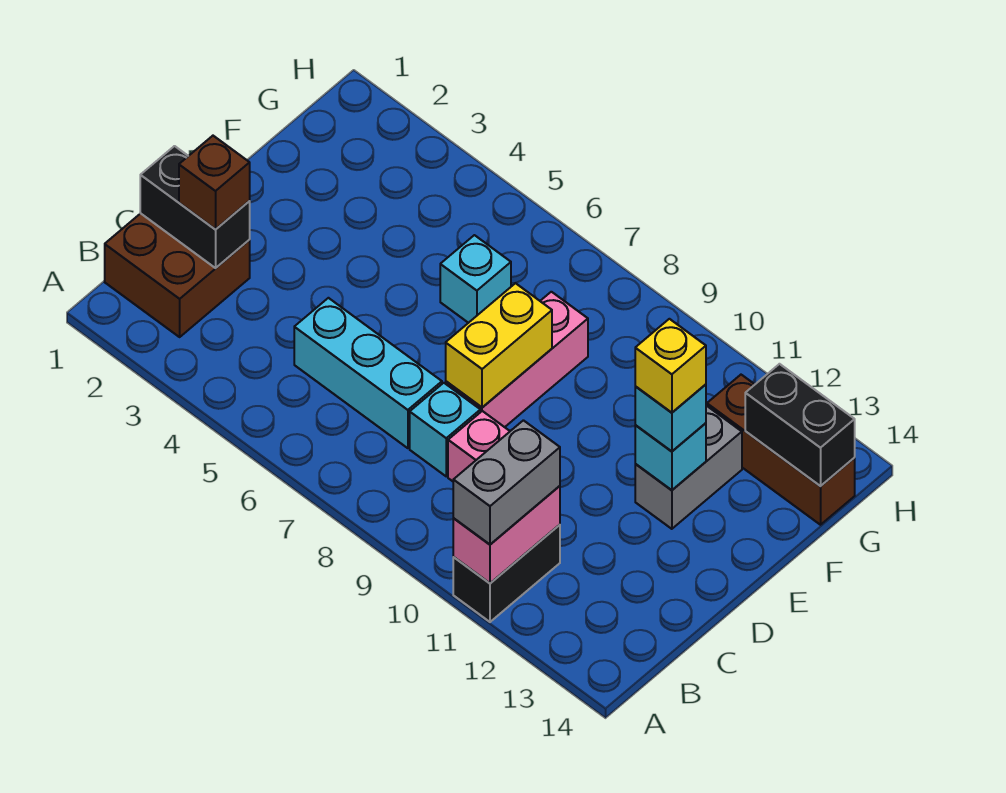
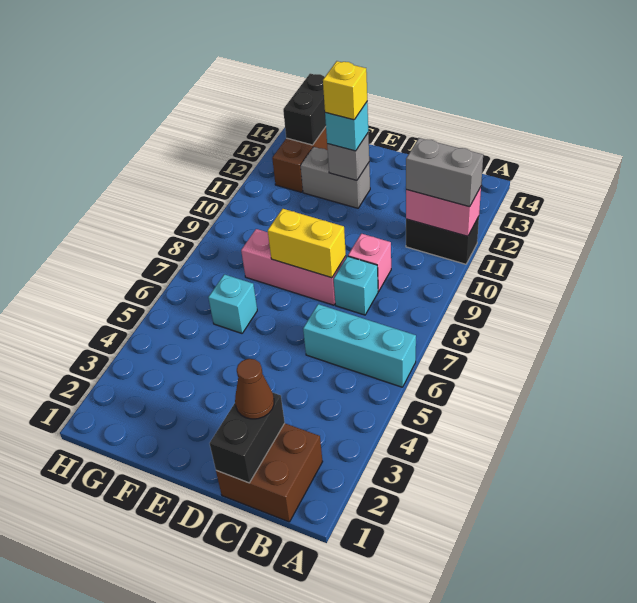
brown brick C2 level 3 -> brown cone C2 level 3
cyan brick C5:C7 level 1 -> cyan brick A6:C6 level 1
cyan brick E12 level 2 -> grey brick E12 level 2

